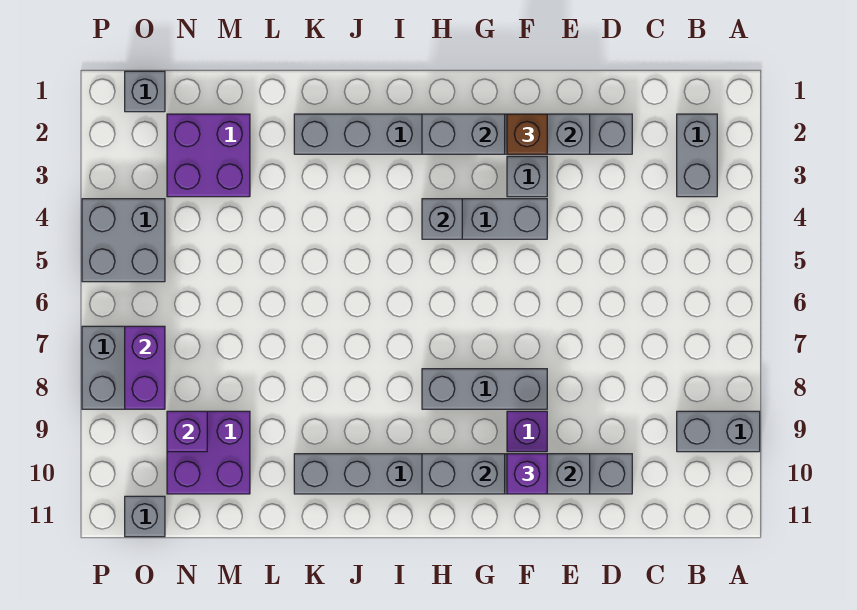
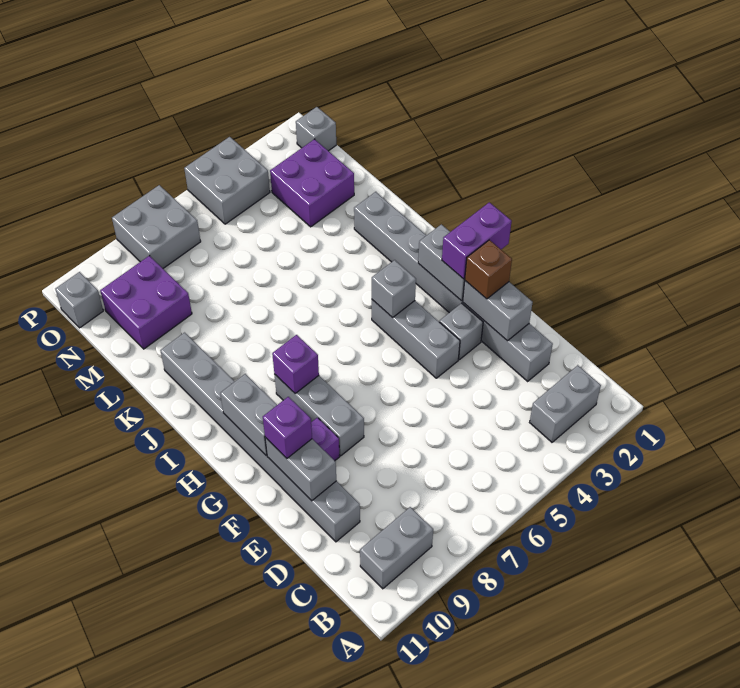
grey brick A9:B9 level 1 -> grey brick B9:B10 level 1
purple brick N9 level 2 -> purple brick H8 level 2
purple brick O7:O8 level 2 -> purple brick G1:G2 level 3

